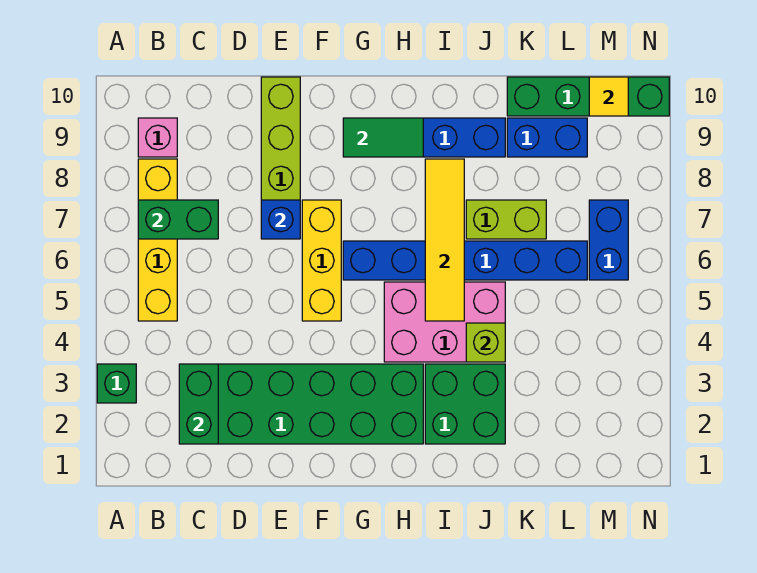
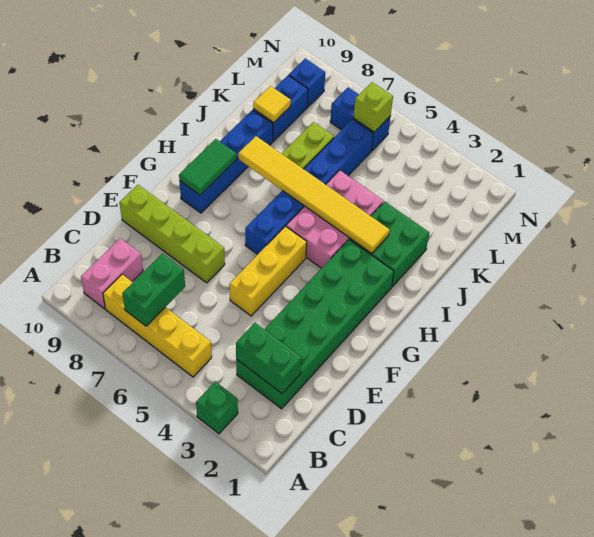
pink brick B9 level 1 -> pink brick B9:C9 level 1
blue brick E7 level 2 -> blue brick M9 level 1
yellow brick F5:F7 level 1 -> yellow brick E5:G5 level 1
yellow tile I5:I8 level 2 -> yellow tile I3:I8 level 2
lime brick J4 level 2 -> lime brick M6 level 2
green brick K10:N10 level 1 -> none
yellow tile M10 level 2 -> yellow tile K9 level 2

